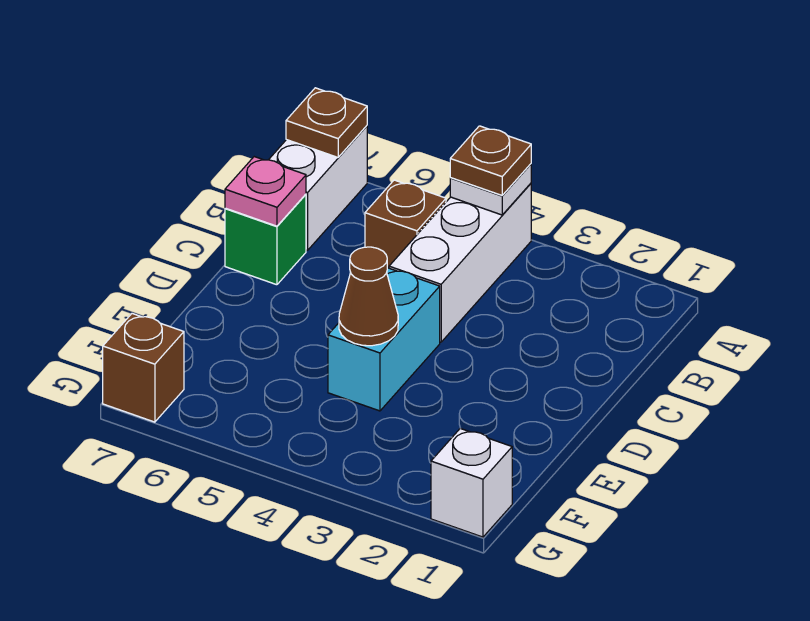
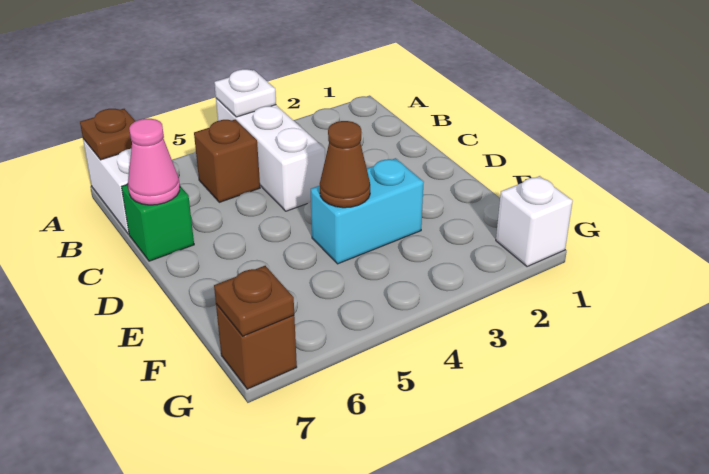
brown plate A4 level 3 -> brown plate G7 level 2
pink plate C7 level 2 -> pink cone C7 level 2
cyan brick D4:E4 level 1 -> cyan brick E3:E4 level 1

